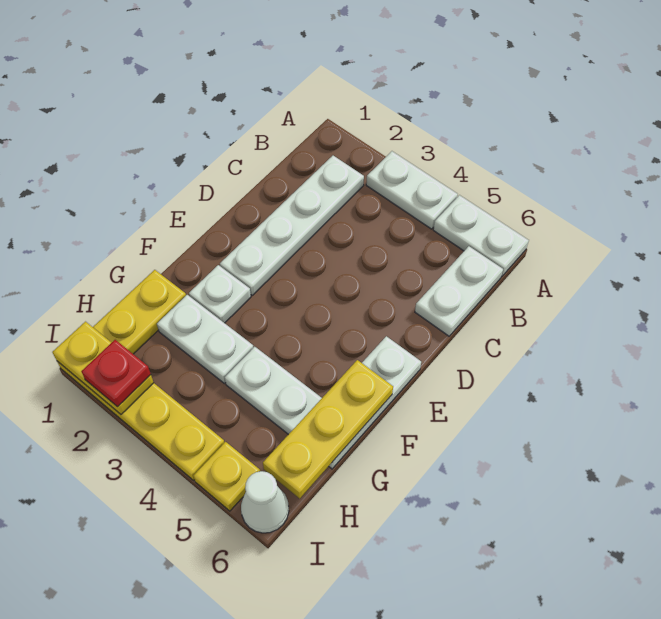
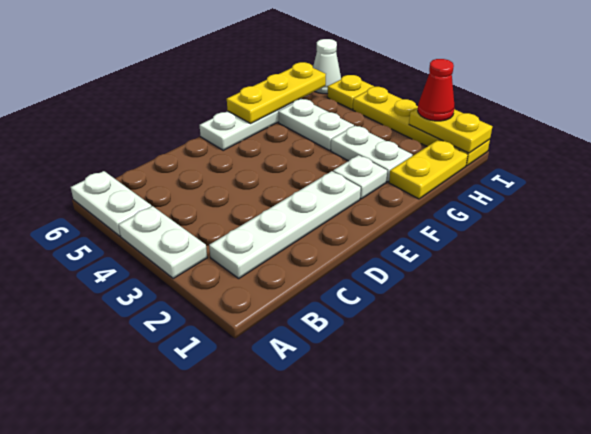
white plate B6:C6 level 1 -> none
red plate I2 level 3 -> red cone I2 level 3

